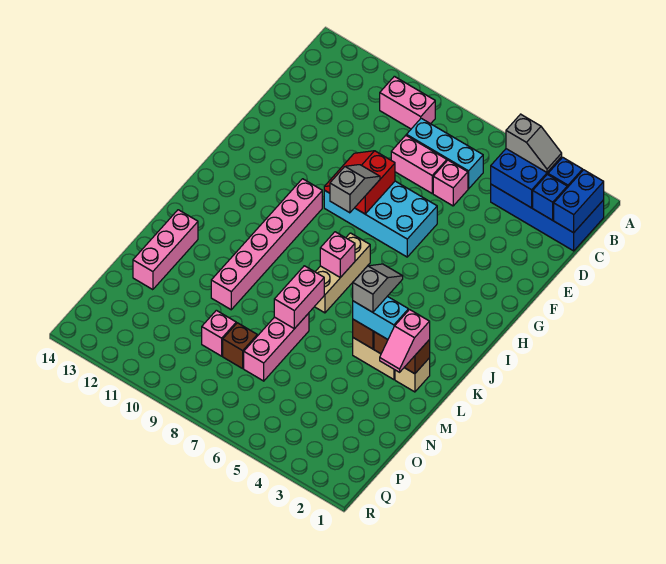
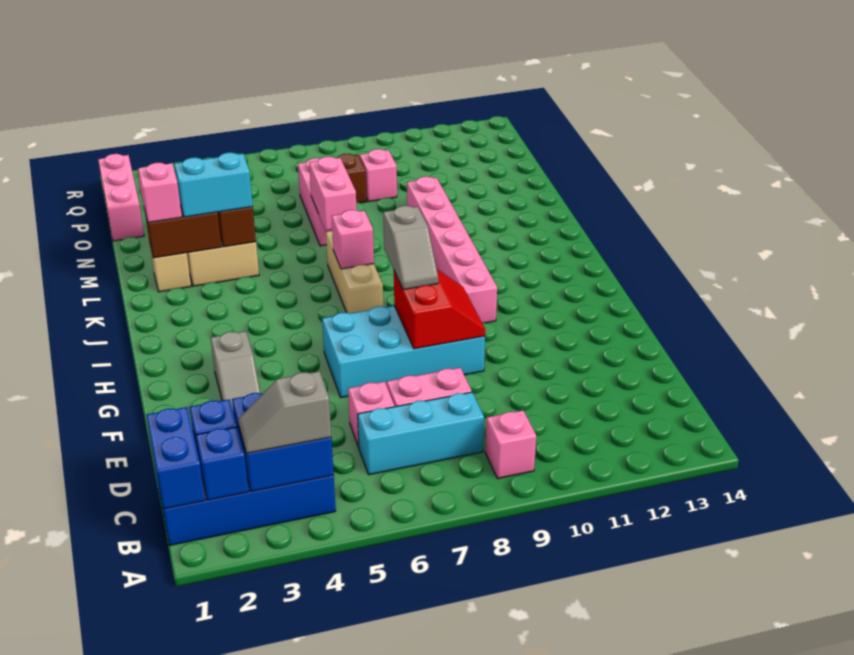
pink brick B9:B10 level 1 -> pink brick B9 level 1
grey slope K4:L4 level 4 top L -> grey slope F3:G3 level 1 top G
pink brick L13:N13 level 1 -> pink brick O1:Q1 level 1

